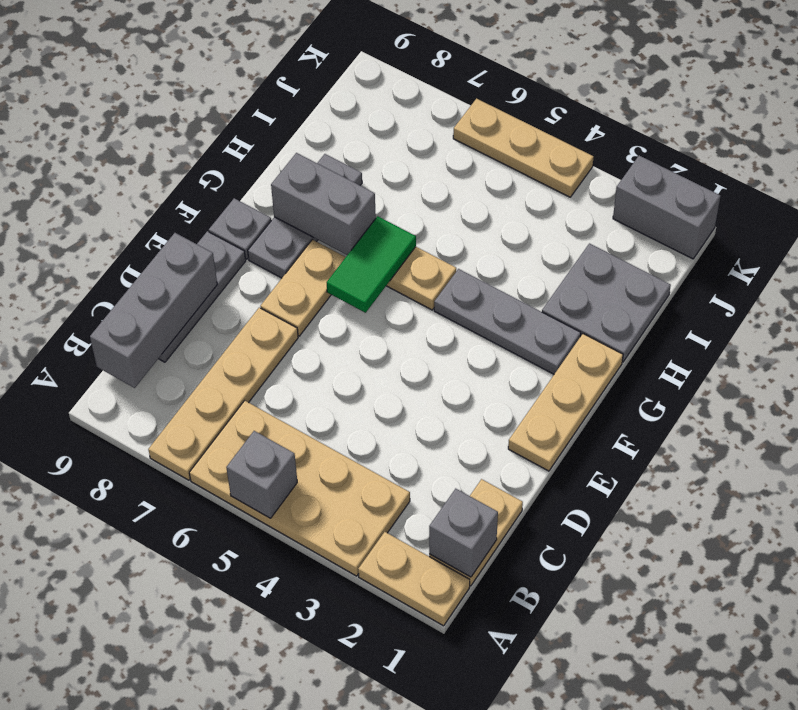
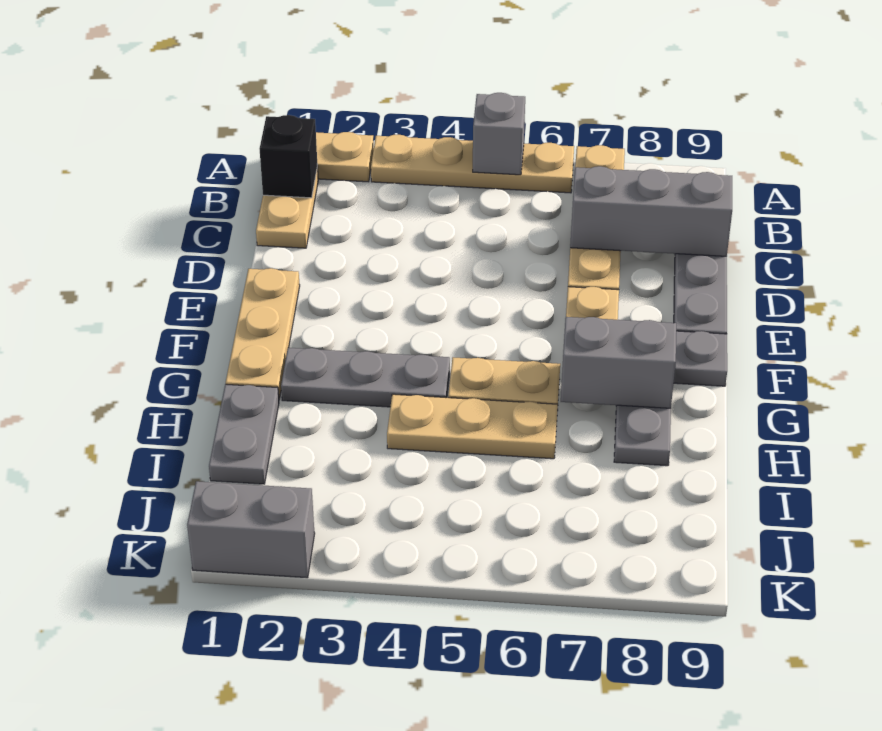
tan plate A3:B6 level 1 -> tan plate A3:A6 level 1
grey brick B1 level 2 -> black brick B1 level 2
grey brick B9:D9 level 2 -> grey brick C7:C9 level 2
green tile F6:G6 level 2 -> none
grey plate H1:I2 level 1 -> grey plate H1:I1 level 1
tan plate K4:K6 level 1 -> tan plate H4:H6 level 1

